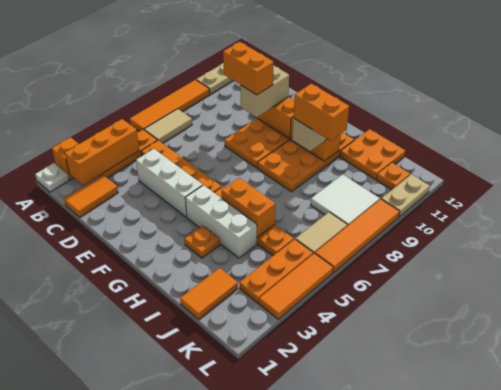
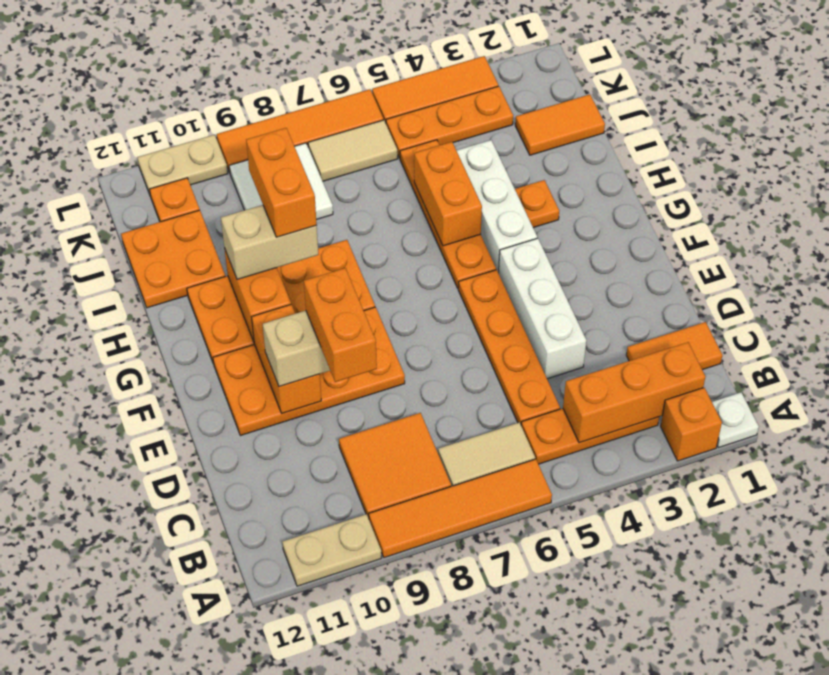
none -> orange tile B8:C9 level 1

